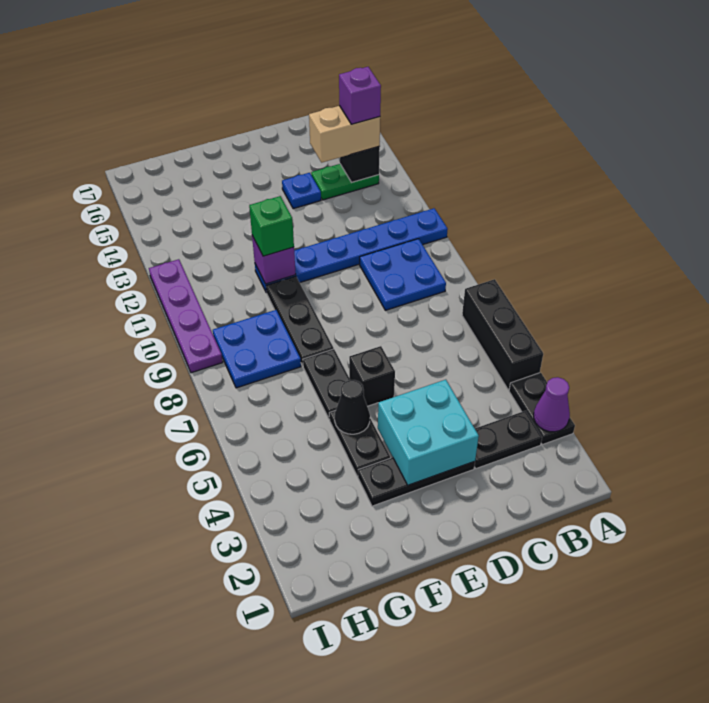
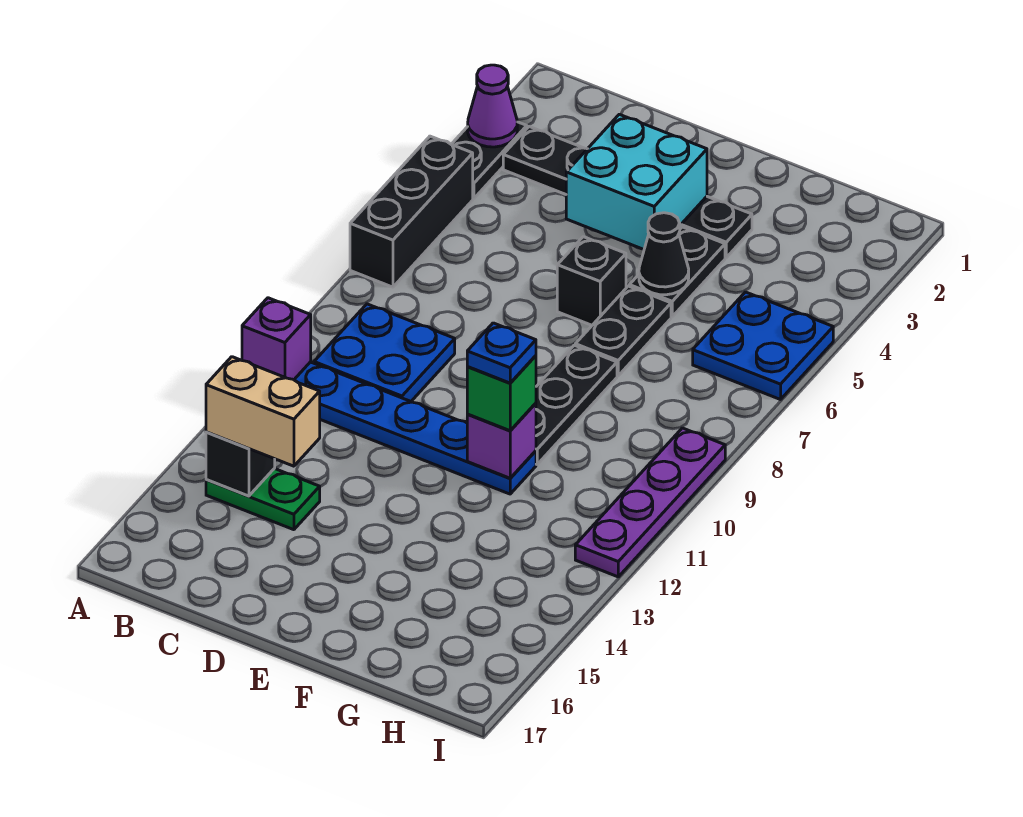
purple brick B14 level 4 -> purple brick A11 level 2
blue plate D14 level 1 -> blue plate F11 level 4
blue plate G8:H9 level 1 -> blue plate H5:I6 level 1

